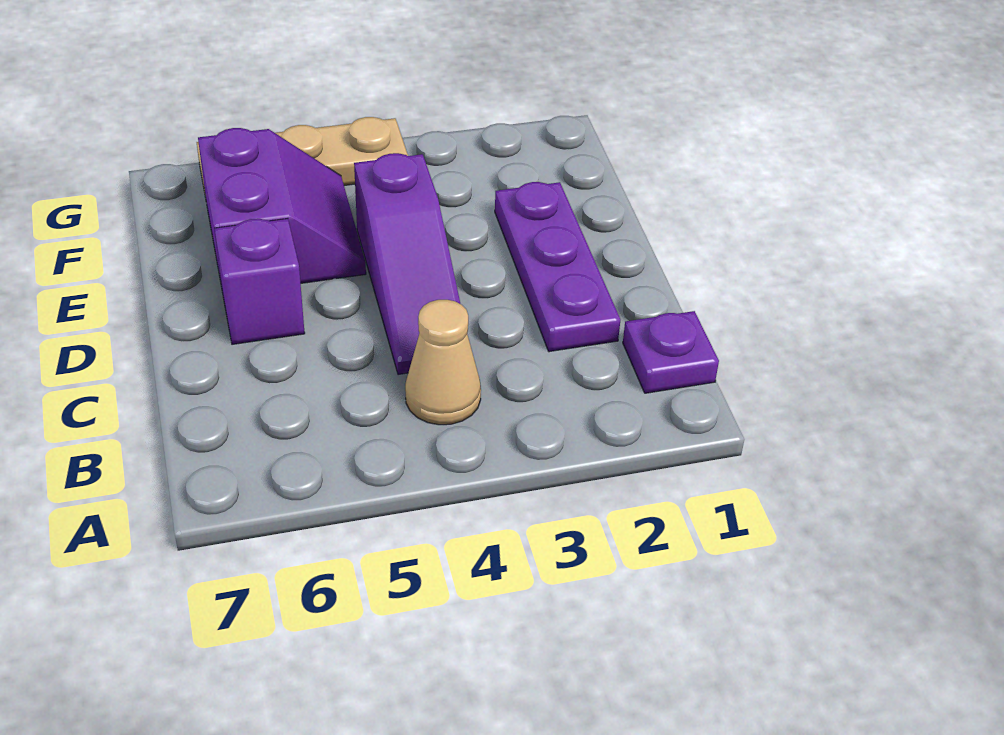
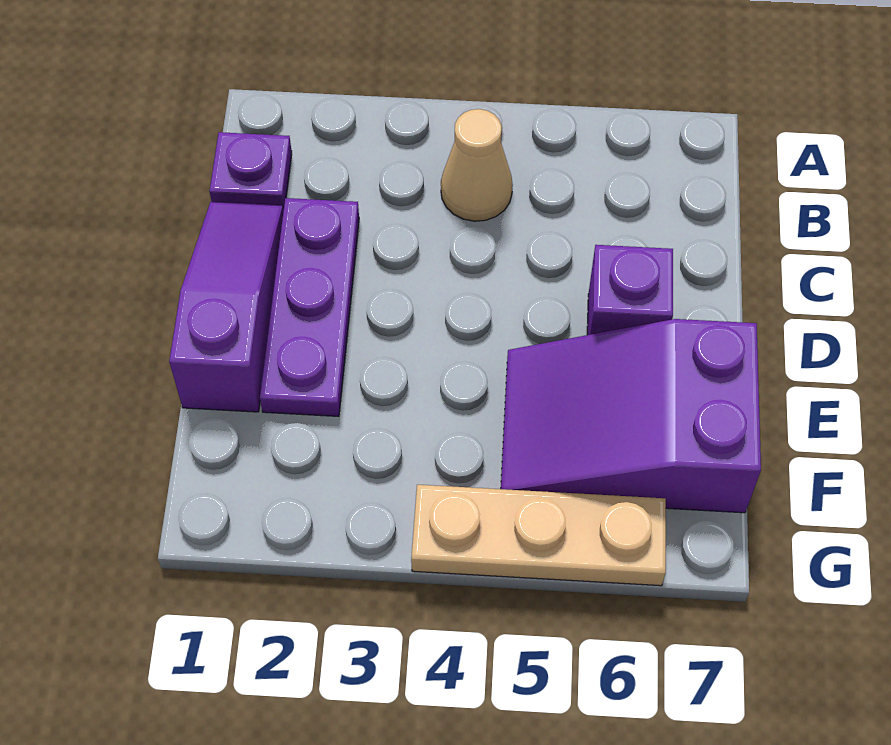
purple slope C4:E4 level 1 top E -> purple slope C1:E1 level 1 top E
purple slope E5:F6 level 1 top 6 -> purple slope E5:F7 level 1 top 7

